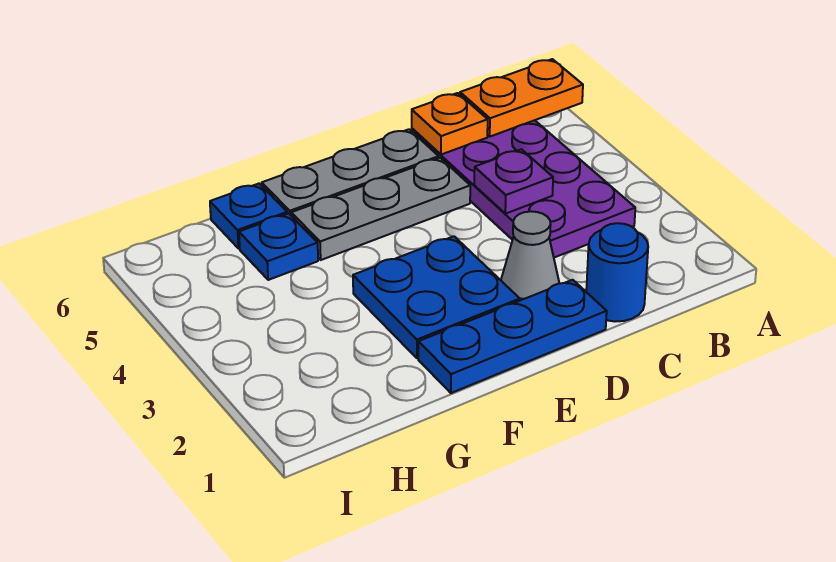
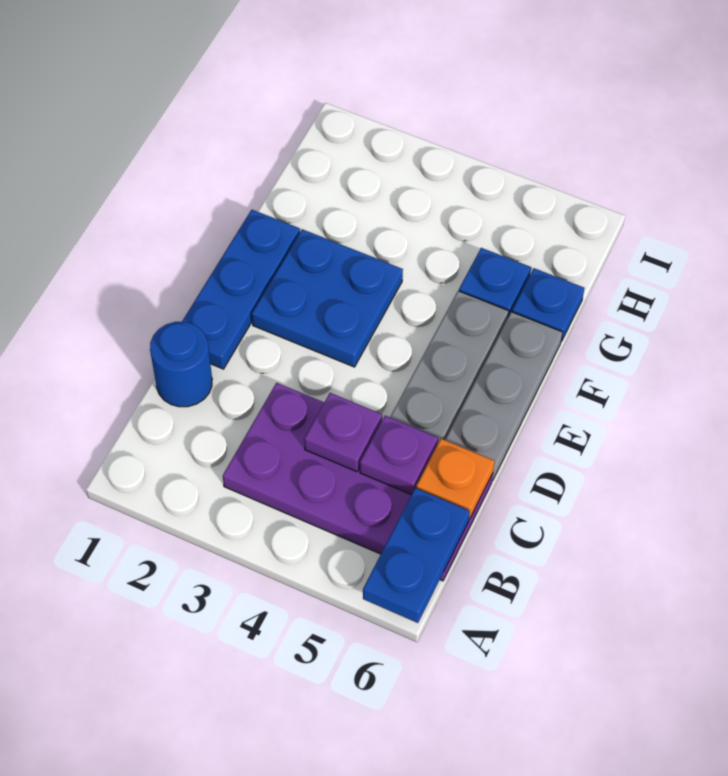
orange plate A6:B6 level 2 -> blue plate A6:B6 level 2
none -> purple plate C5 level 2
grey cone D2 level 1 -> none

